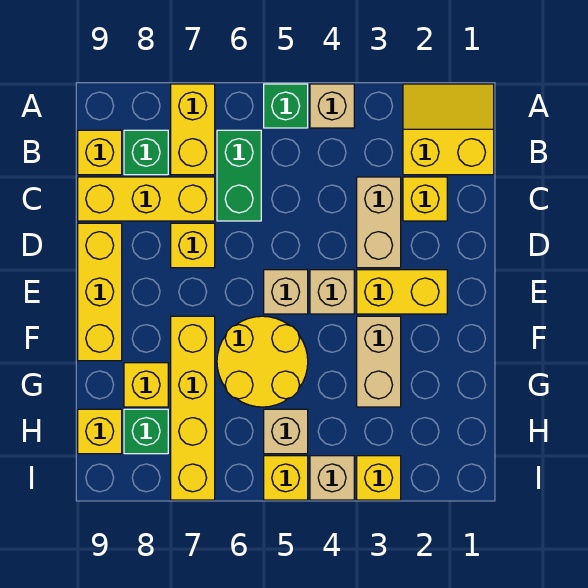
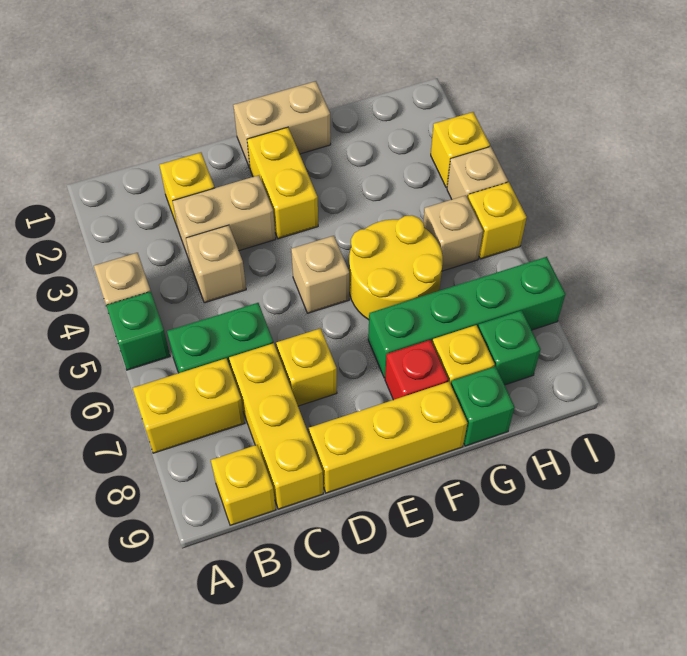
yellow slope A1:B2 level 1 top B -> none
green brick B8 level 1 -> green brick G9 level 1
tan brick E4 level 1 -> tan brick C4 level 1
tan brick F3:G3 level 1 -> tan brick E1:F1 level 1
yellow brick F7:I7 level 1 -> green brick F7:I7 level 1
none -> red brick F8 level 1
yellow brick H9 level 1 -> none

